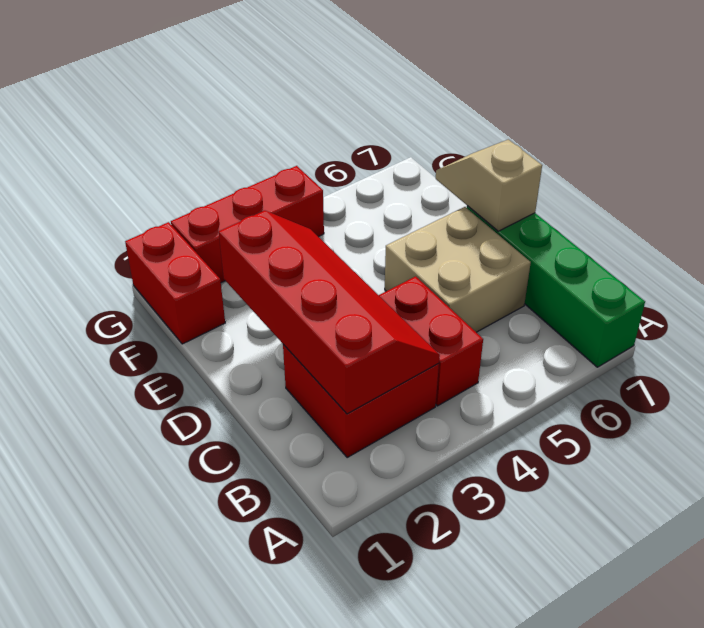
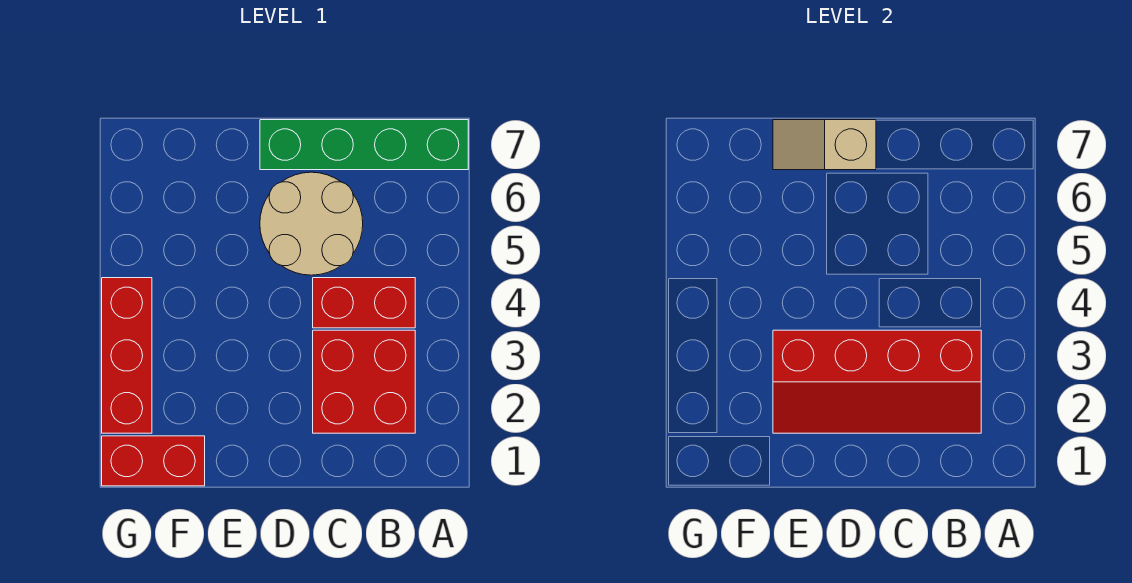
red slope B2:E3 level 2 top 2 -> red slope B2:E3 level 2 top 3
tan brick C5:D6 level 1 -> tan round brick C5:D6 level 1

